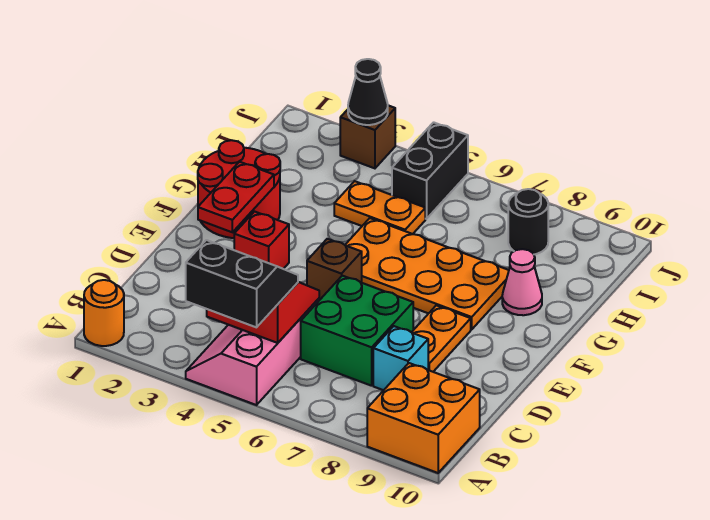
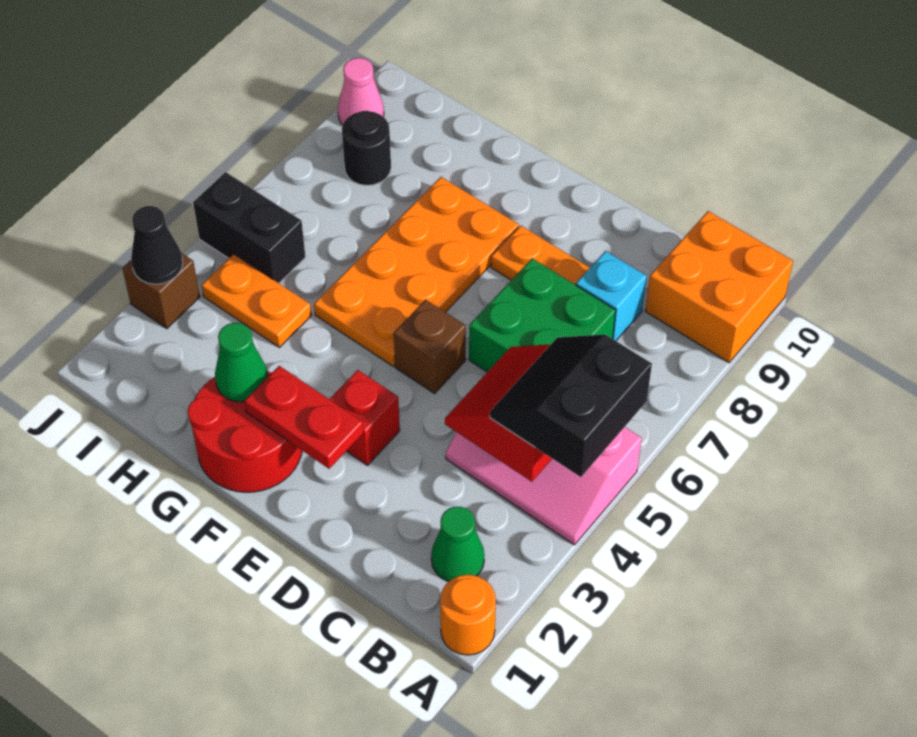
none -> green cone B2 level 1
none -> green cone G2 level 2
pink cone G9 level 1 -> pink cone J9 level 1
orange plate H4:H5 level 1 -> orange plate H4:I4 level 1

